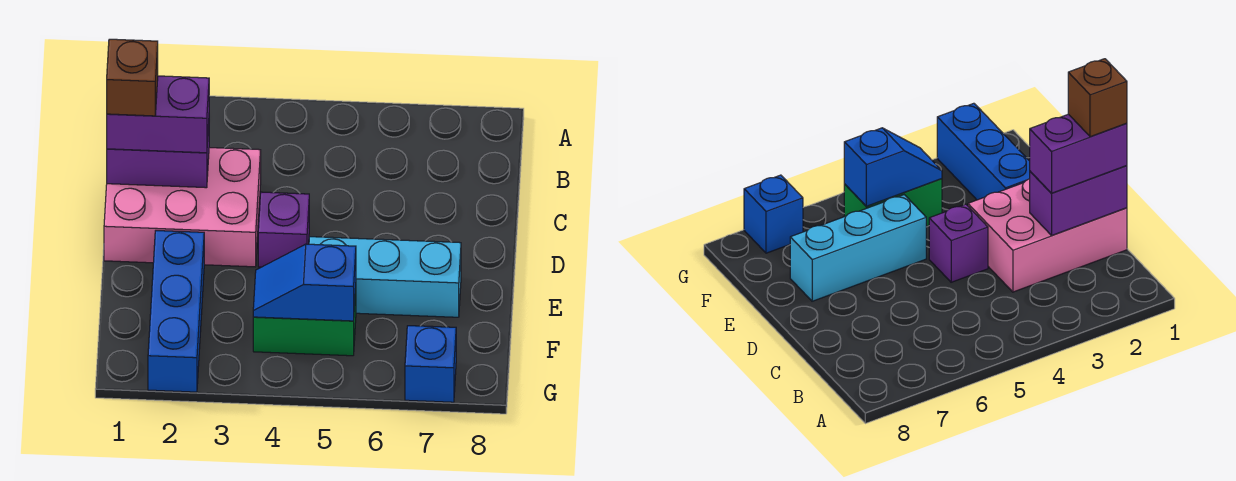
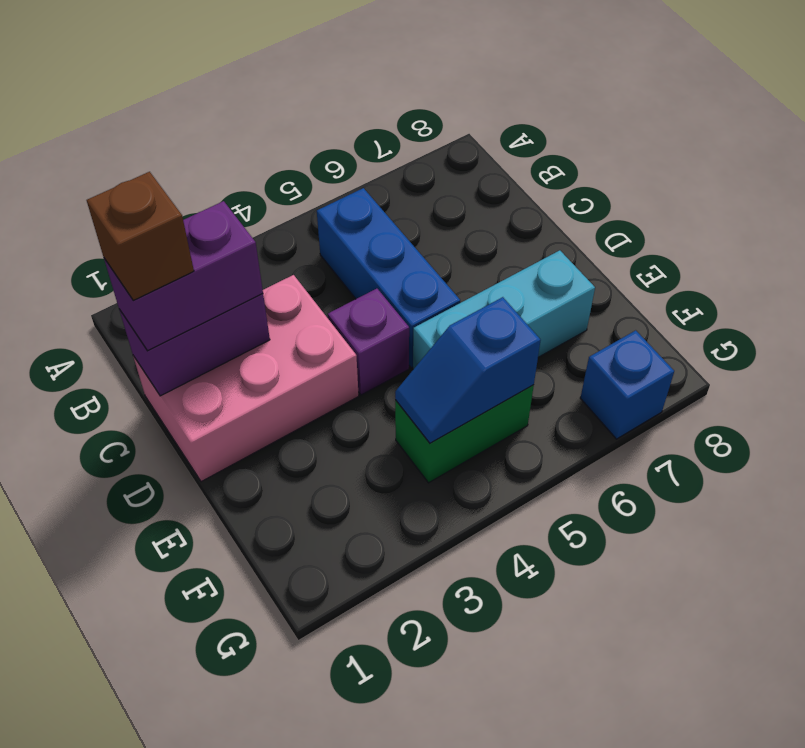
blue brick E2:G2 level 1 -> blue brick B5:D5 level 1

